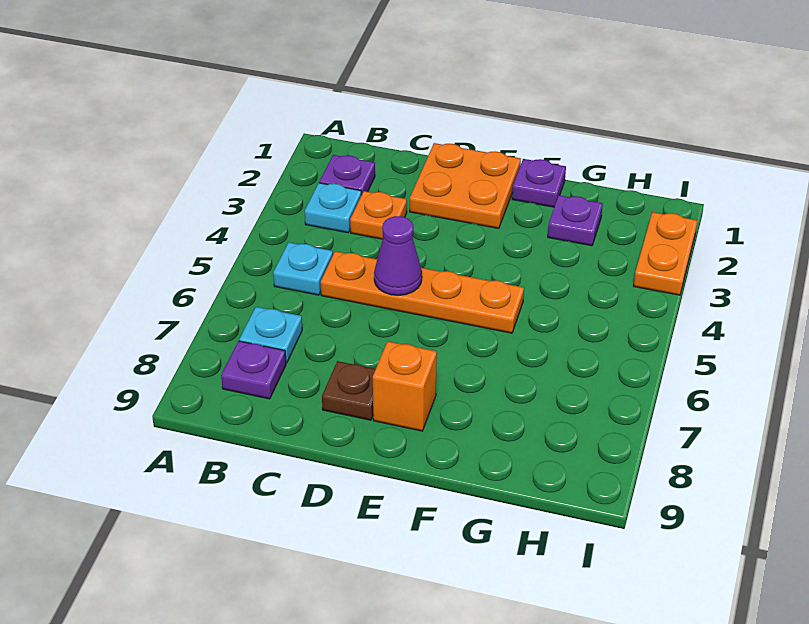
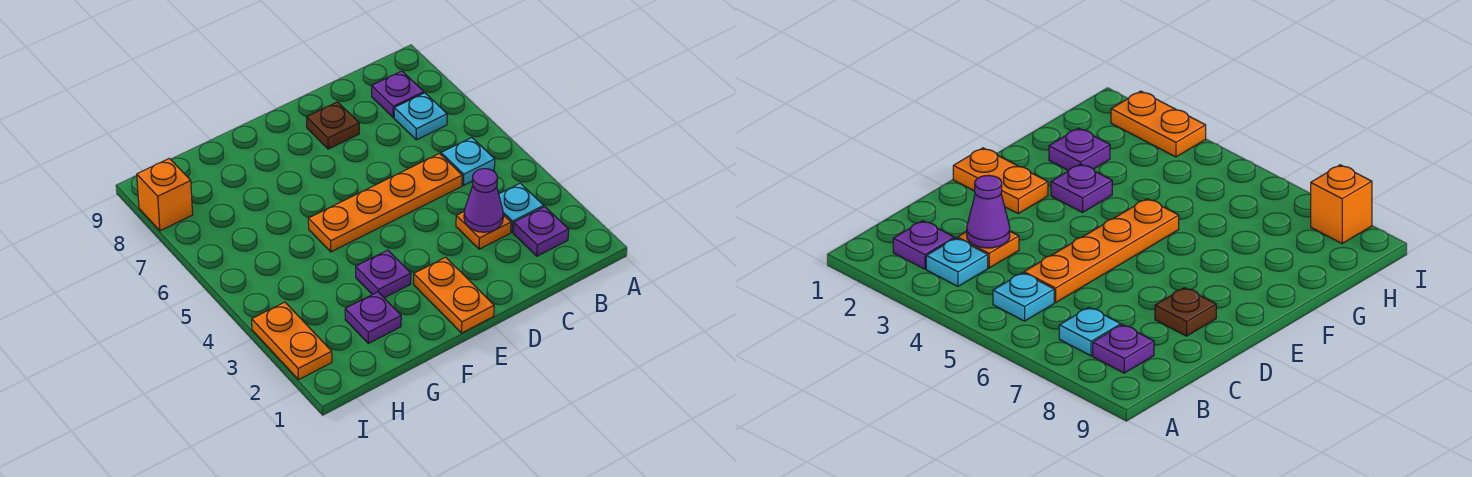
orange plate D1:E2 level 1 -> orange plate E1:E2 level 1
purple cone D5 level 2 -> purple cone C3 level 2
orange brick E8 level 1 -> orange brick I8 level 1
purple plate F1 level 1 -> purple plate F3 level 1

